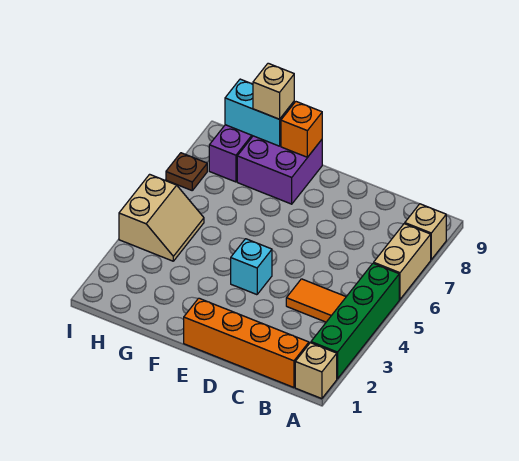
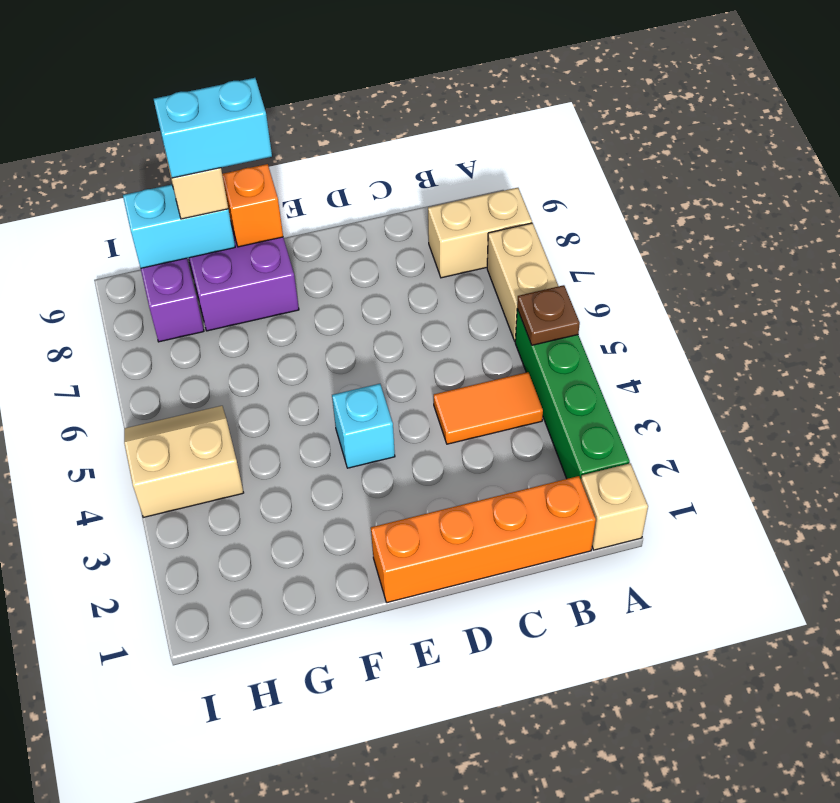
tan brick A8 level 1 -> tan brick A8:B8 level 1
none -> cyan brick F9:G9 level 4
tan slope H4:I5 level 1 top I -> tan slope H4:I5 level 1 top 4
brown plate I7 level 1 -> brown plate A5 level 2

